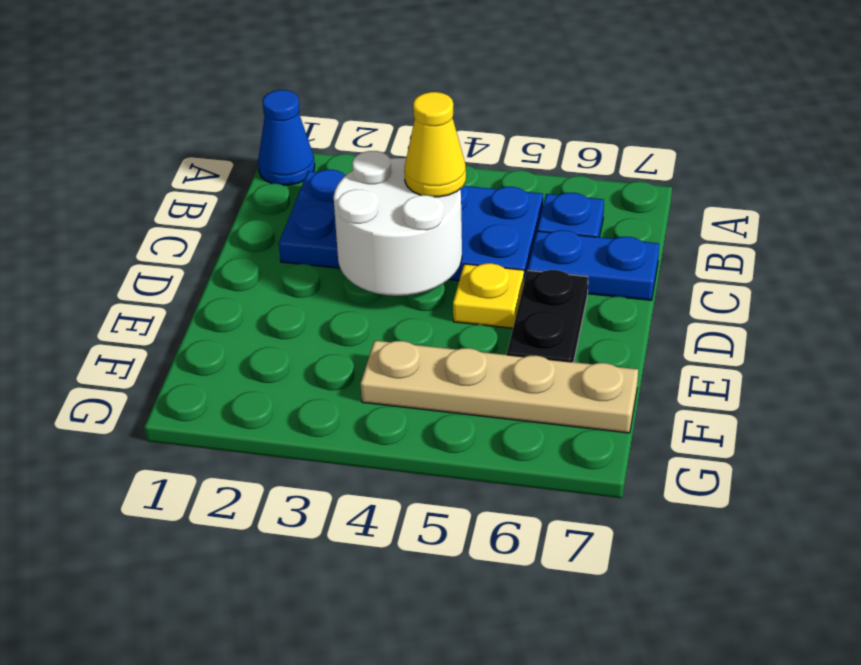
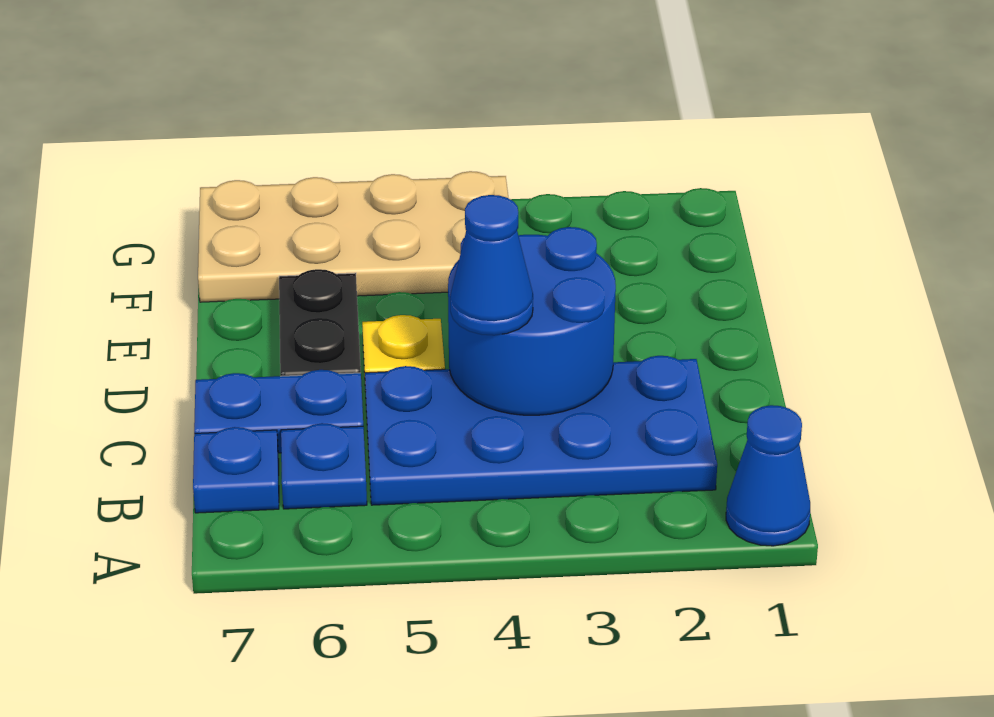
none -> blue plate B7 level 1
white round brick C3:D4 level 2 -> blue round brick C3:D4 level 2
yellow cone C4 level 3 -> blue cone C4 level 3
tan plate F4:F7 level 1 -> tan plate F4:G7 level 1

